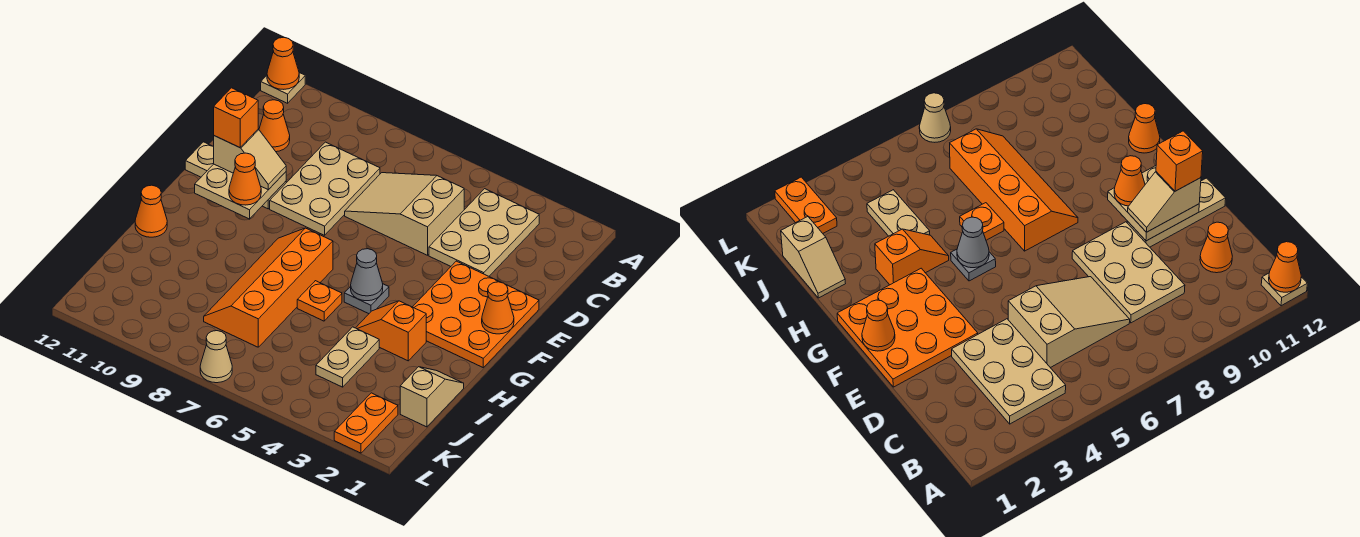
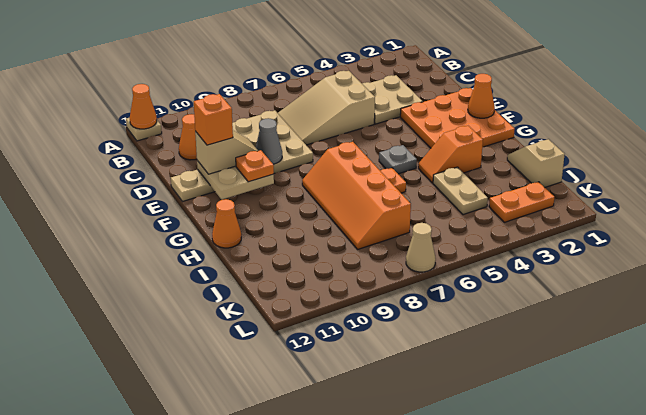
tan plate B3:D4 level 1 -> tan plate C3:D4 level 1
orange cone F10 level 3 -> orange plate F10 level 3
grey cone G5 level 2 -> grey cone E9 level 2
orange plate K2:L2 level 1 -> orange plate K2:K3 level 1

